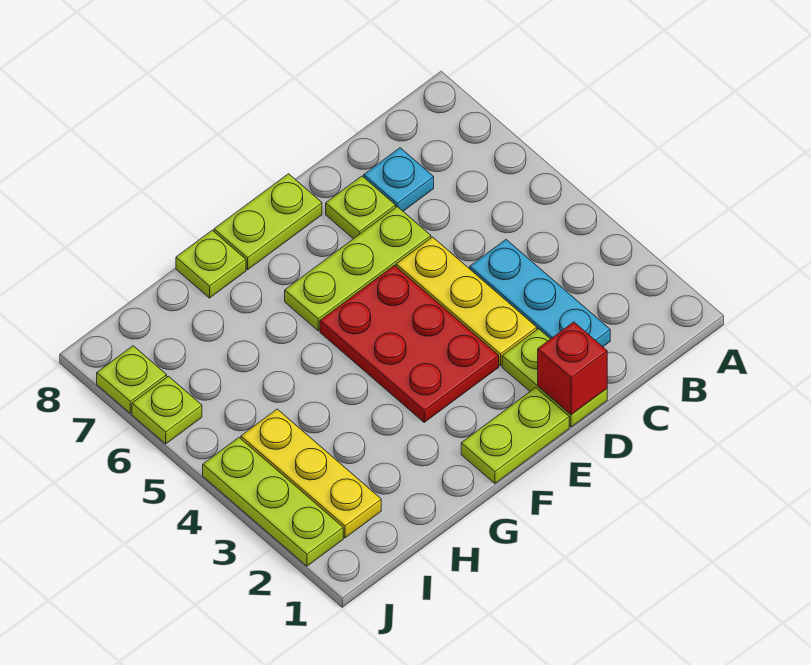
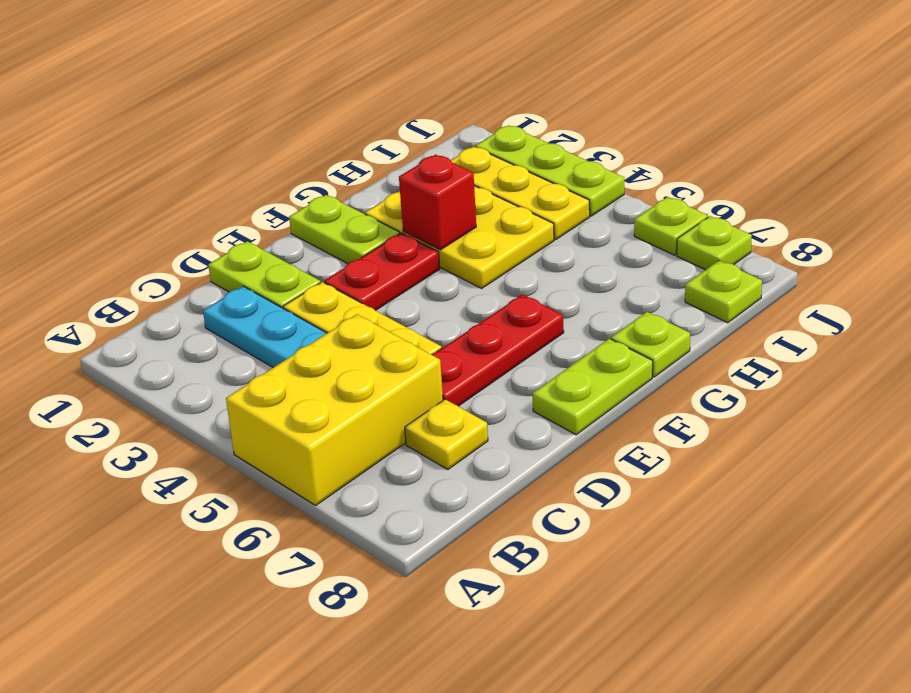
none -> yellow brick A5:C6 level 1
cyan plate C7 level 1 -> yellow plate C7 level 1
red brick D1 level 2 -> red brick G3 level 2
lime plate D6:F6 level 1 -> red plate D6:F6 level 1
lime plate D7 level 1 -> lime plate I8 level 1
lime plate E1:F1 level 1 -> lime plate F1:F2 level 1
red plate E3:F5 level 1 -> red plate E3:F3 level 1
none -> yellow plate G2:H4 level 1

